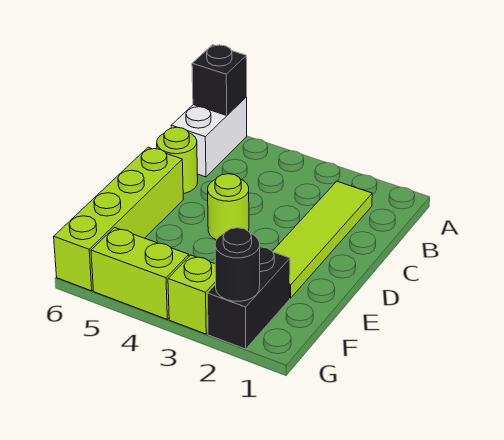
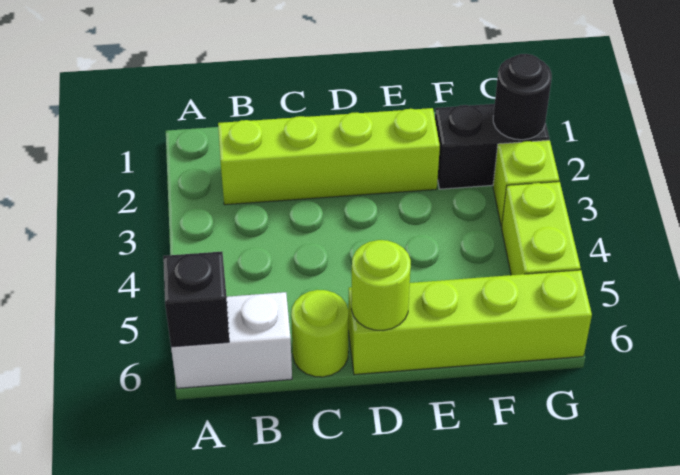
lime tile B2:E2 level 1 -> lime brick B2:E2 level 1
lime round brick D4 level 1 -> lime round brick D6 level 2

